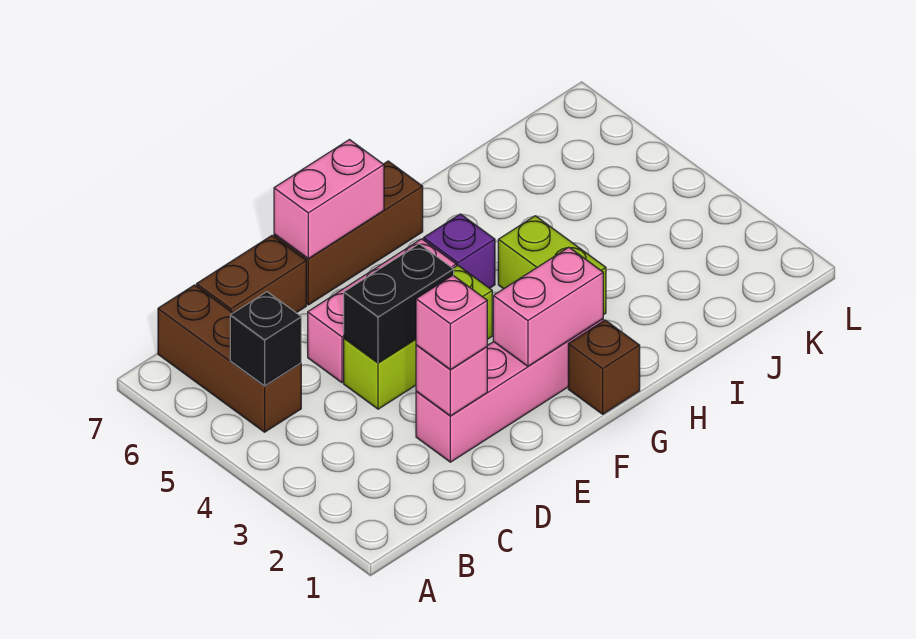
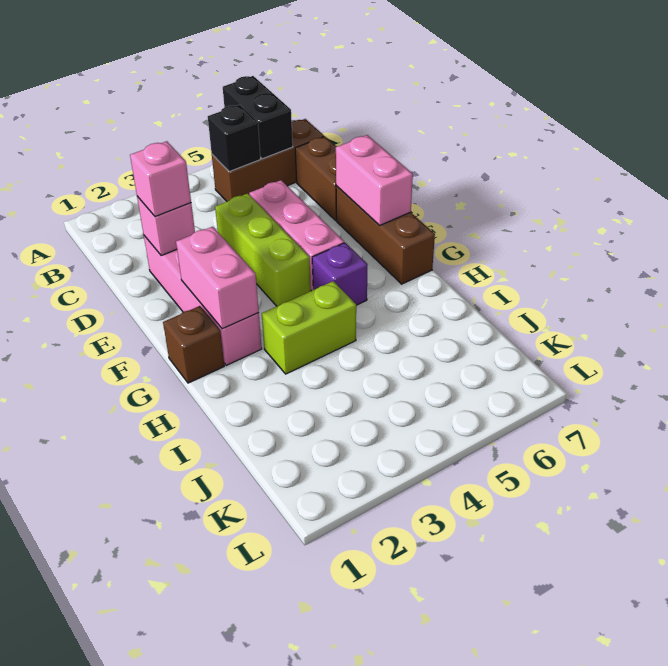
black brick D4:E4 level 2 -> black brick A6:B6 level 2

